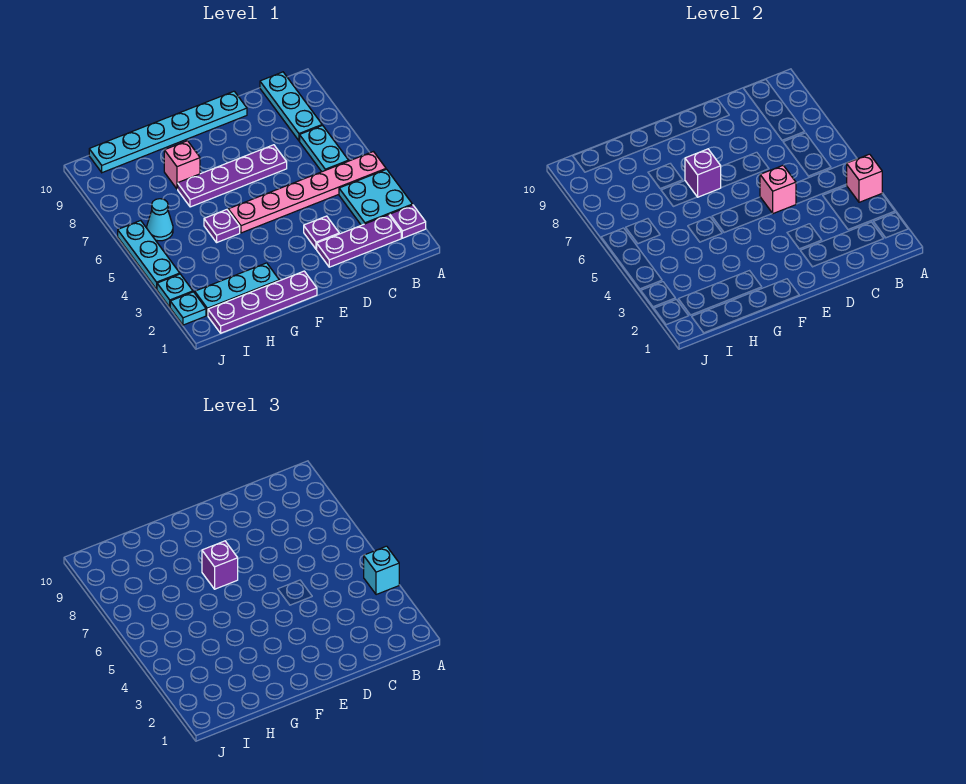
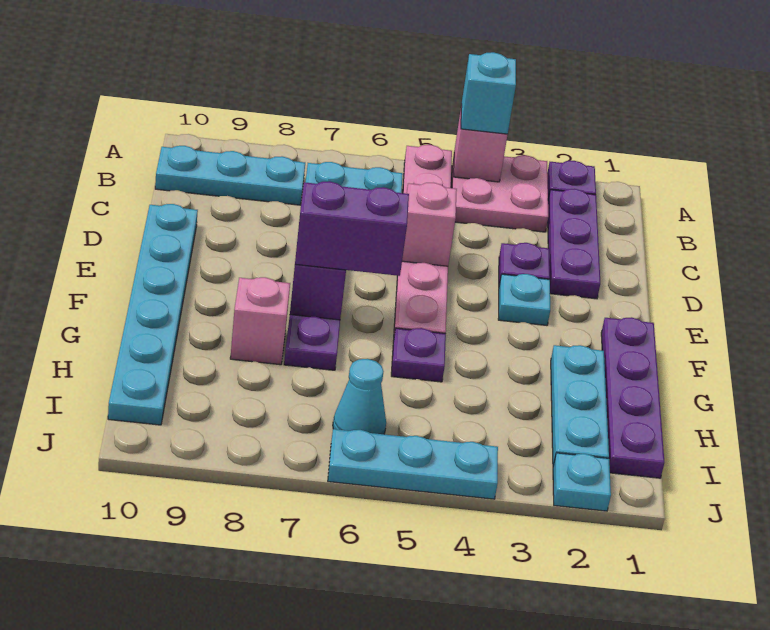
cyan plate A3:B4 level 1 -> pink plate A3:B4 level 1
purple brick F7 level 3 -> purple brick F6:F7 level 3
cyan plate J3 level 1 -> cyan plate E3 level 1

